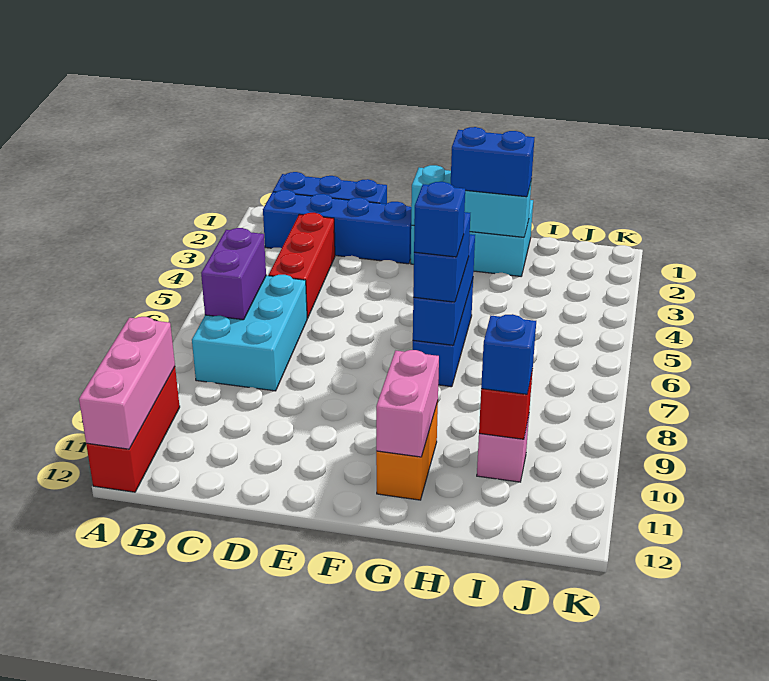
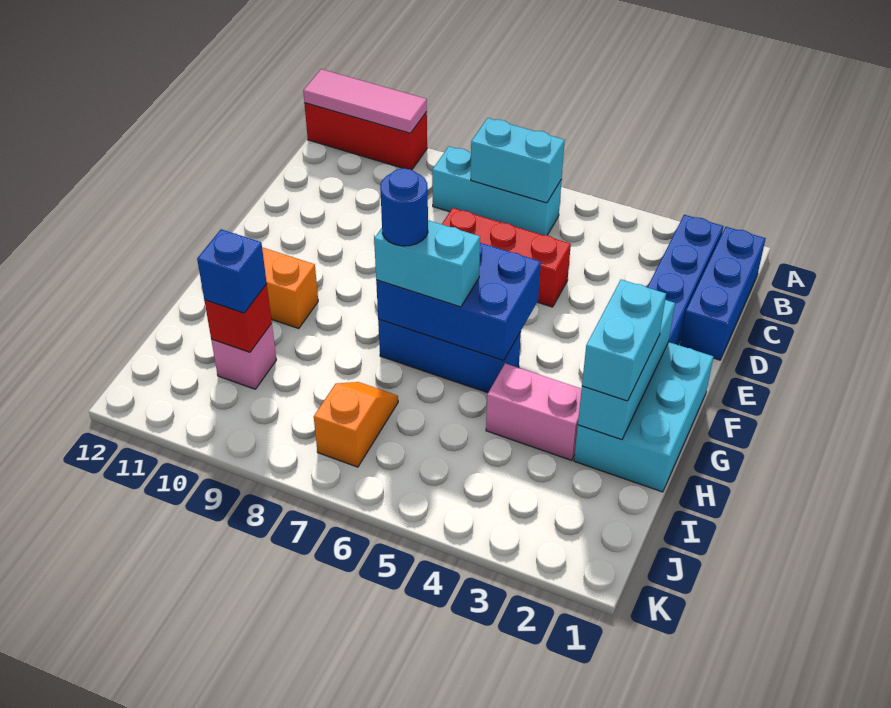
pink brick A10:A12 level 2 -> pink tile A10:A12 level 2
cyan brick B6:C8 level 1 -> cyan brick B6:B8 level 1
purple brick B6:B7 level 2 -> cyan brick B6:B7 level 2
red brick C3:C5 level 1 -> red brick D5:D7 level 1
blue brick G2:H2 level 3 -> cyan brick G2:H2 level 3
blue brick G5:G7 level 2 -> blue brick F5:G7 level 2
blue brick G6:G7 level 3 -> cyan brick G6:G7 level 3
blue brick G7 level 4 -> blue round brick G7 level 4
pink brick G10:G11 level 2 -> pink brick H3:H4 level 1
none -> orange slope I7:J7 level 1 top J

